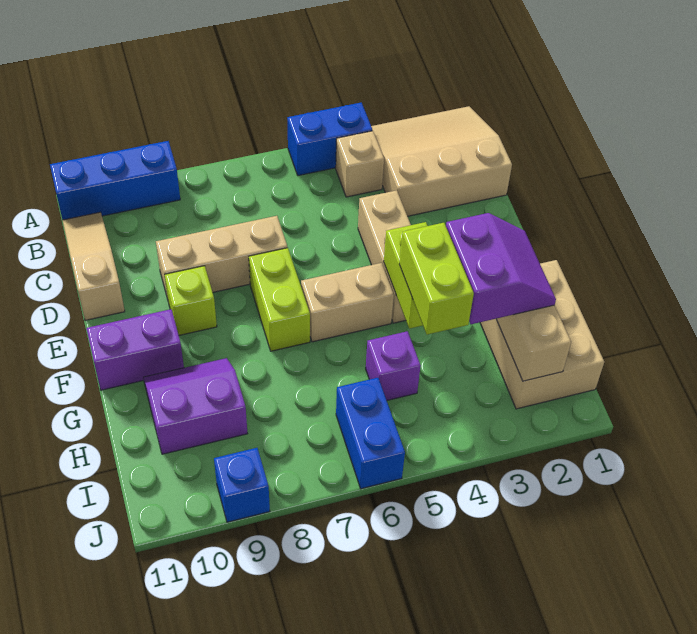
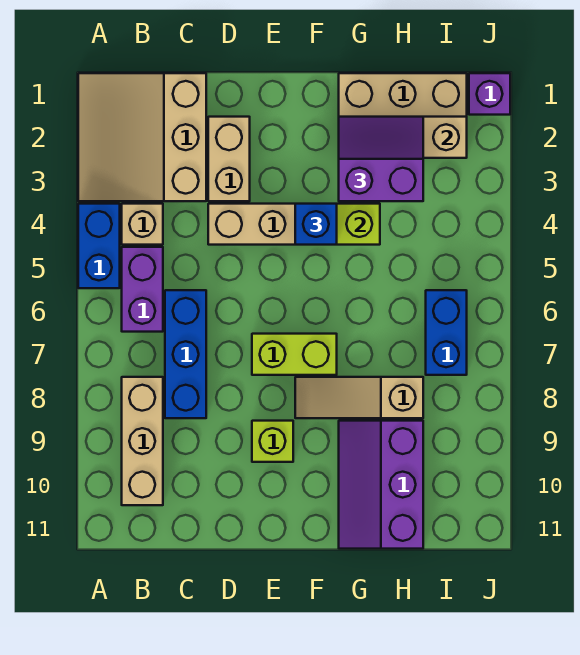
blue brick A9:A11 level 1 -> blue brick C6:C8 level 1
tan slope B11:D11 level 1 top D -> tan slope F8:H8 level 1 top H
tan brick D7:D9 level 1 -> tan brick B8:B10 level 1
tan brick F5:F6 level 1 -> tan brick D2:D3 level 1
purple brick F10:F11 level 1 -> purple brick B5:B6 level 1
lime brick G4:H4 level 3 -> none
purple slope G9:H10 level 1 top H -> purple slope G9:H11 level 1 top H
purple brick H5 level 1 -> purple brick J1 level 1
blue brick I6:J6 level 1 -> blue brick I6:I7 level 1
blue brick J9 level 1 -> blue brick F4 level 3

